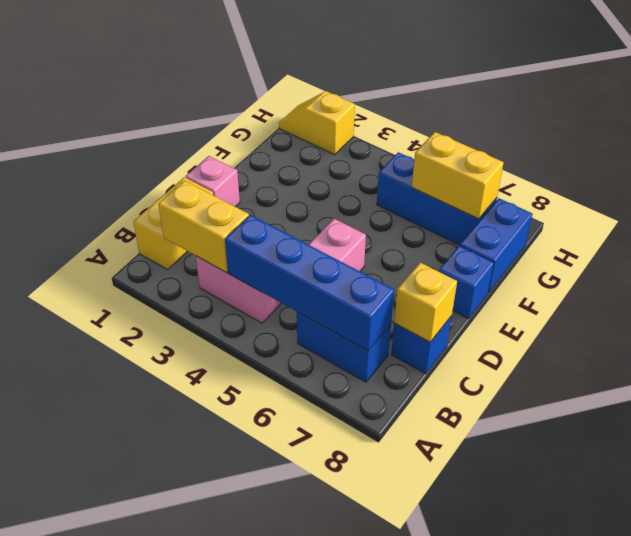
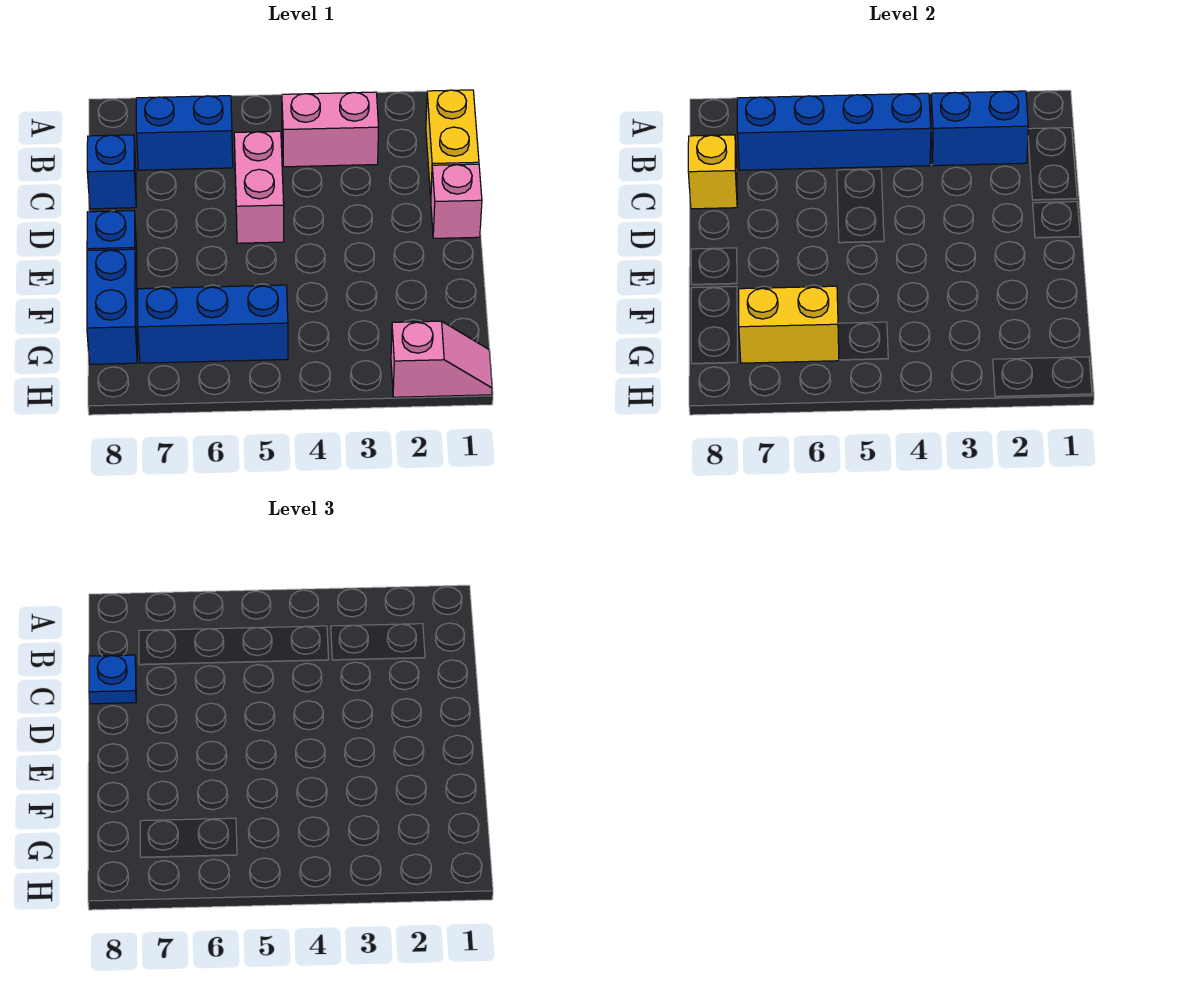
yellow brick B2:B3 level 2 -> blue brick B2:B3 level 2
none -> blue plate C8 level 3
yellow slope H1:H2 level 1 top 2 -> pink slope H1:H2 level 1 top 2

